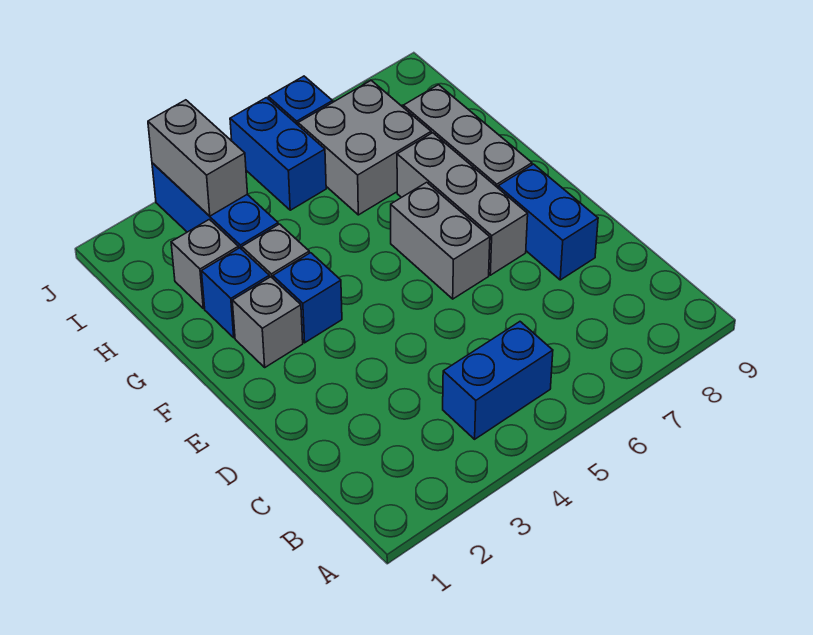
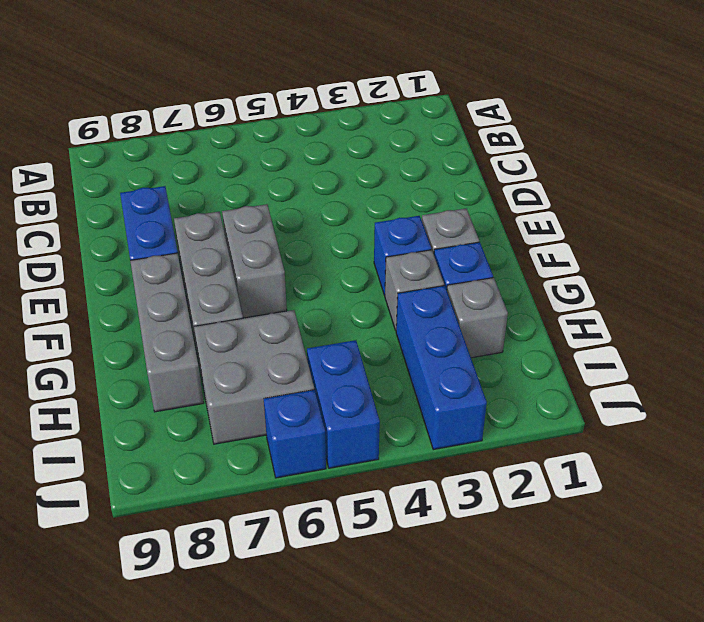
blue brick B4:B5 level 1 -> none
grey brick I3:J3 level 2 -> none

